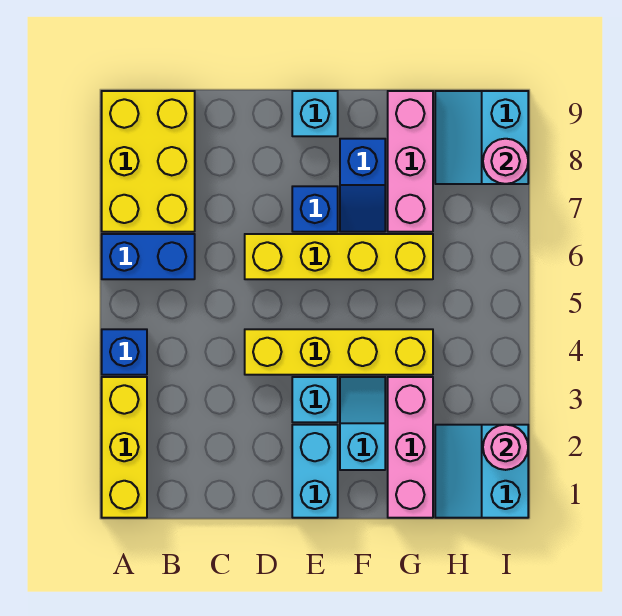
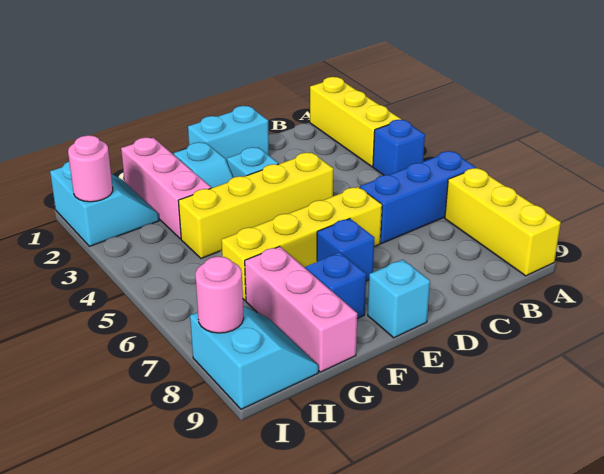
blue brick A6:B6 level 1 -> blue brick A6:C6 level 1
yellow brick A7:B9 level 1 -> yellow brick A7:A9 level 1
cyan brick E1:E2 level 1 -> cyan brick D1:E1 level 1

